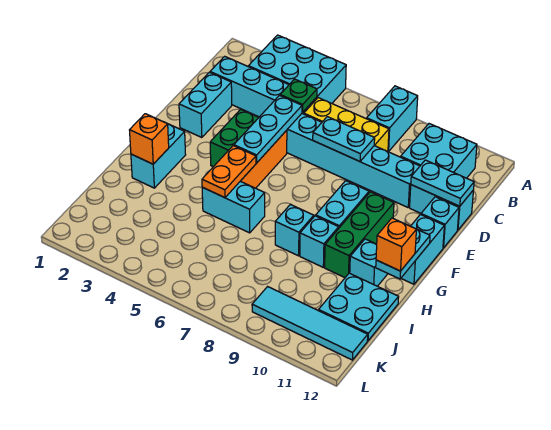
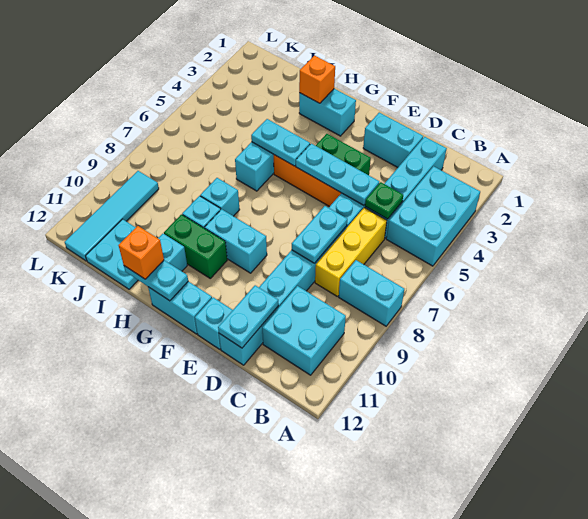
green brick F10:H10 level 1 -> green brick G10:H10 level 1
orange plate G5:H5 level 2 -> cyan plate G5:H5 level 2

